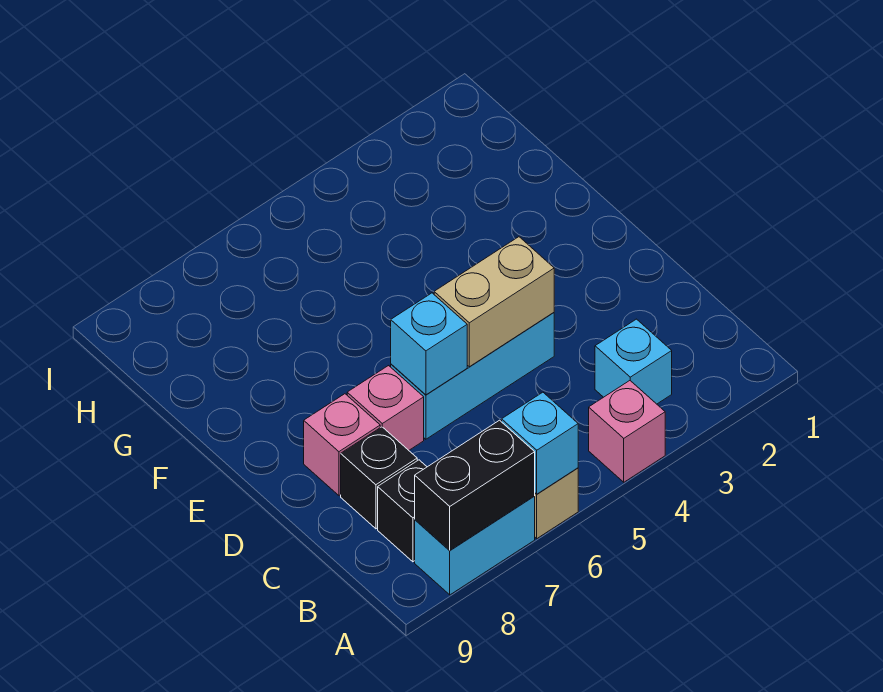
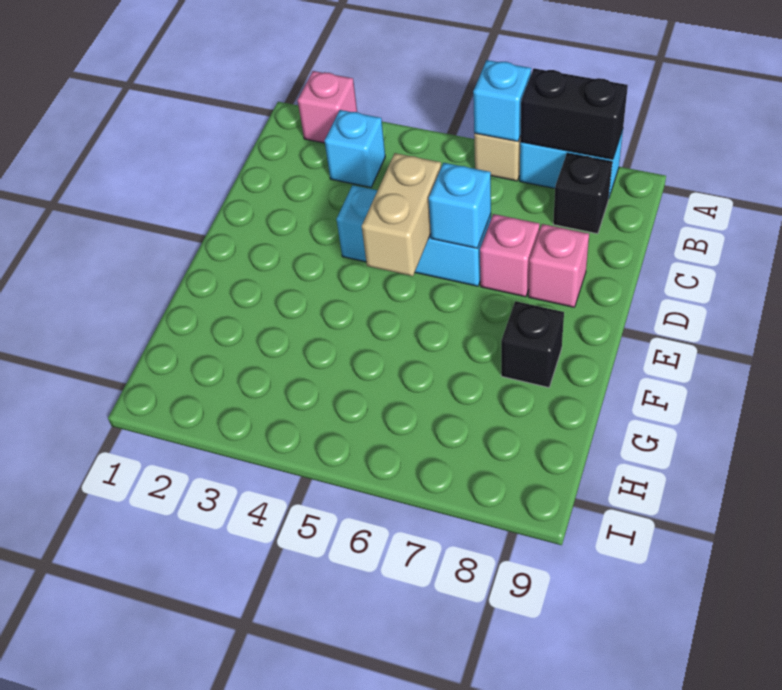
pink brick A4 level 1 -> pink brick A2 level 1
black brick C8 level 1 -> black brick F8 level 1
tan brick D4:D5 level 2 -> tan brick D5:E5 level 2

